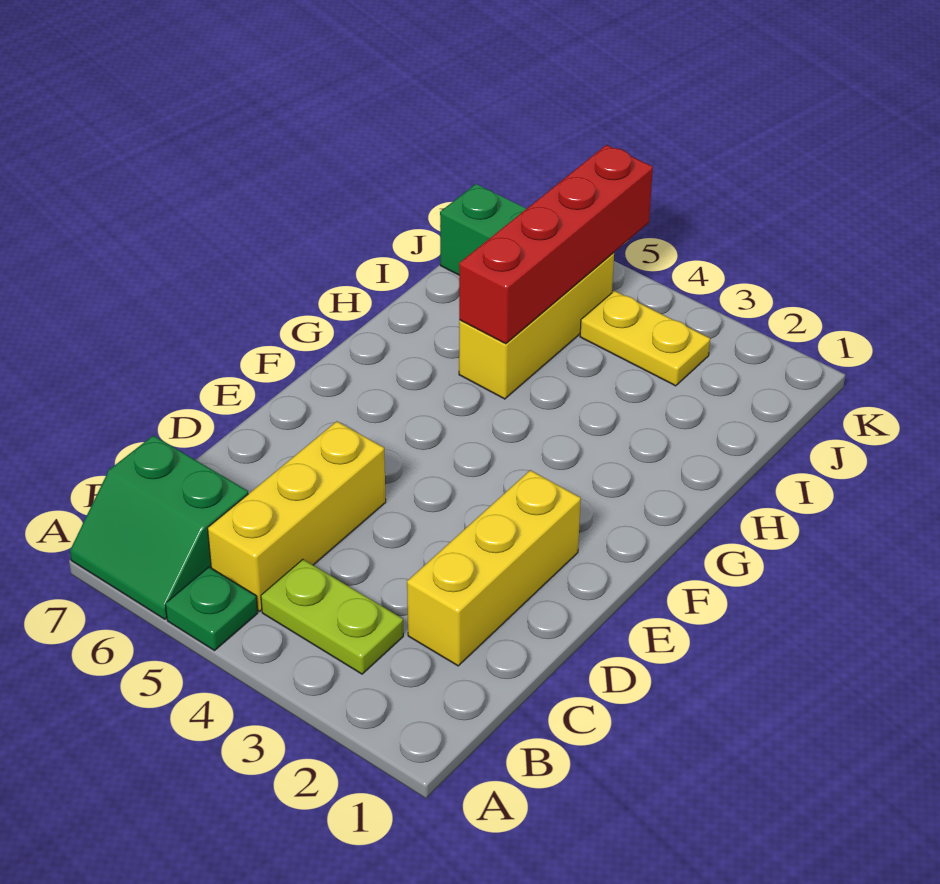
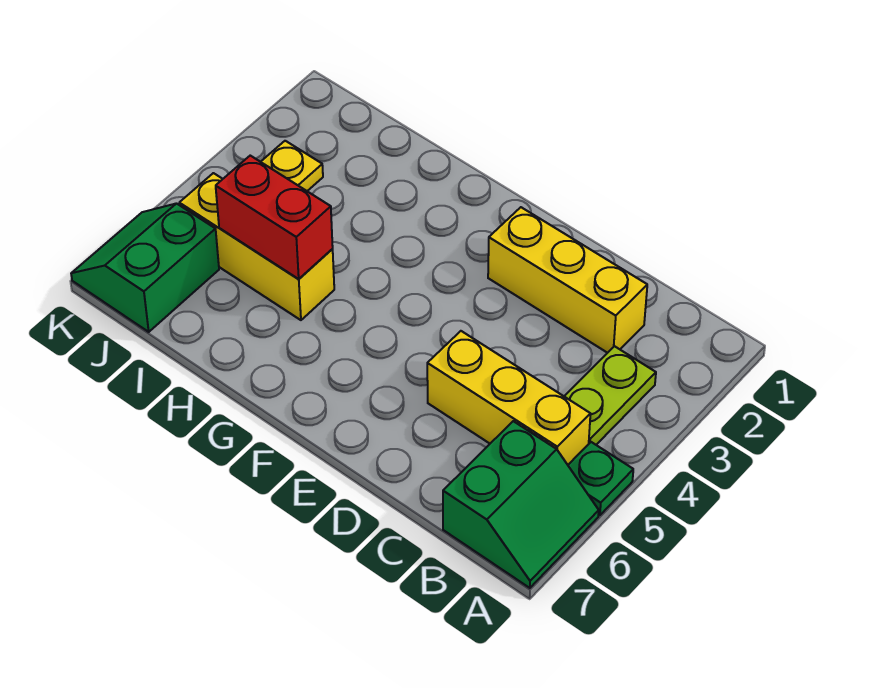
red brick H5:K5 level 2 -> red brick H5:I5 level 2

